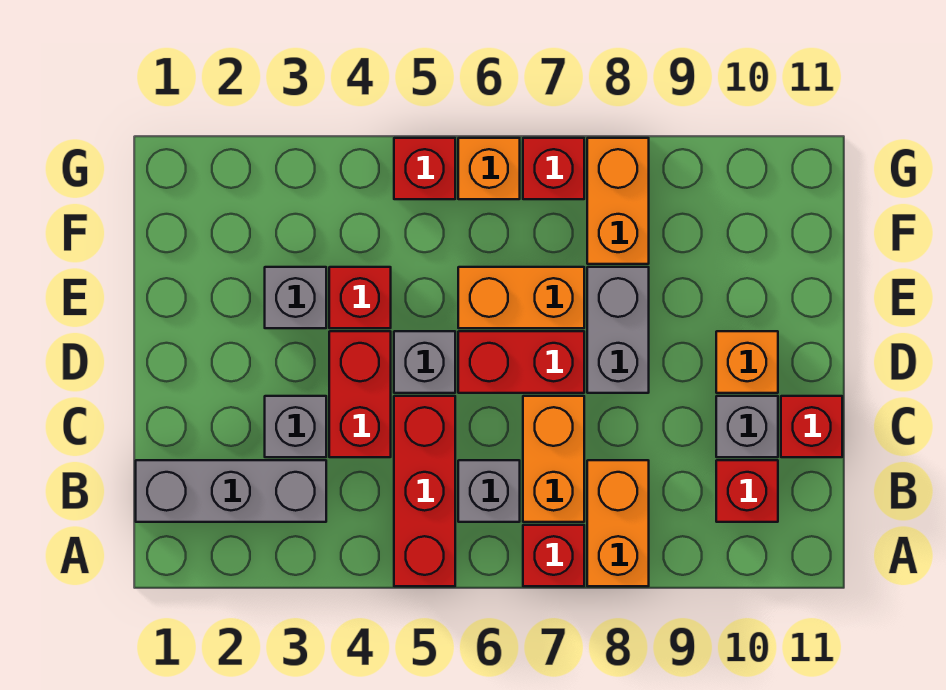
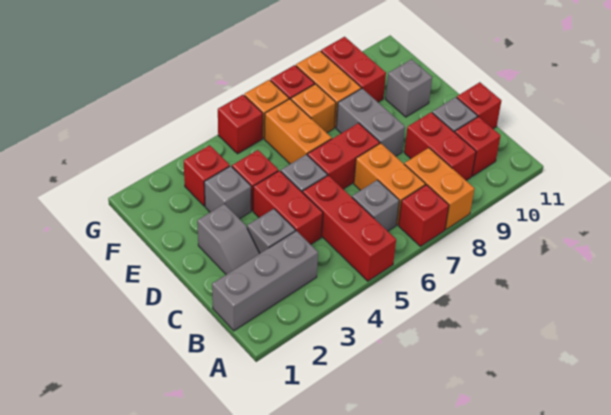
none -> red brick B9:C9 level 1
none -> grey slope C2:D2 level 1 top D
orange brick D10 level 1 -> orange brick F7 level 1
orange brick E6:E7 level 1 -> orange brick E6:F6 level 1
none -> grey brick E10 level 1
none -> red brick F3 level 1
none -> red brick F9:G9 level 1

